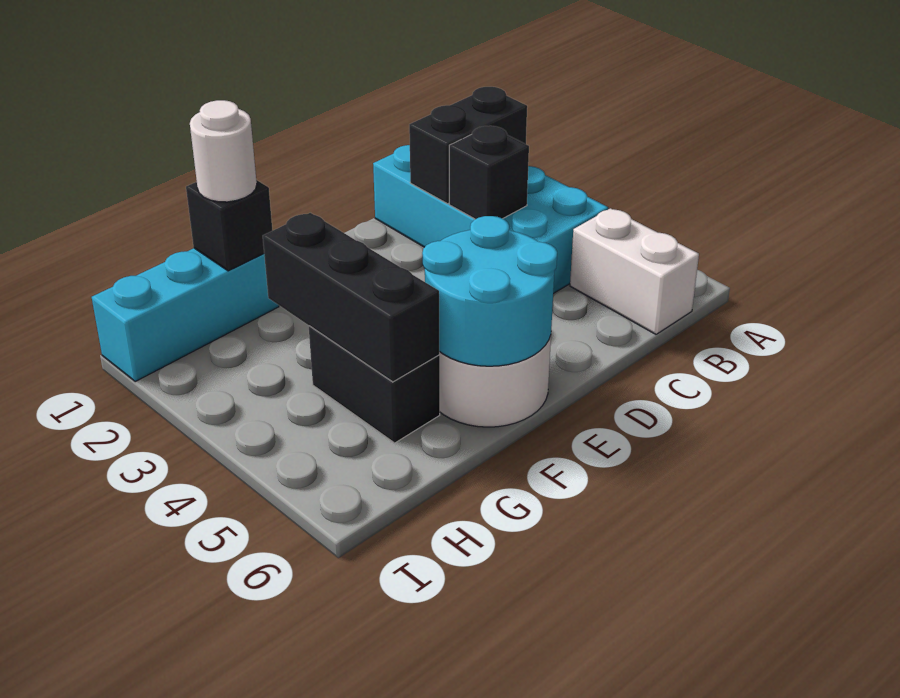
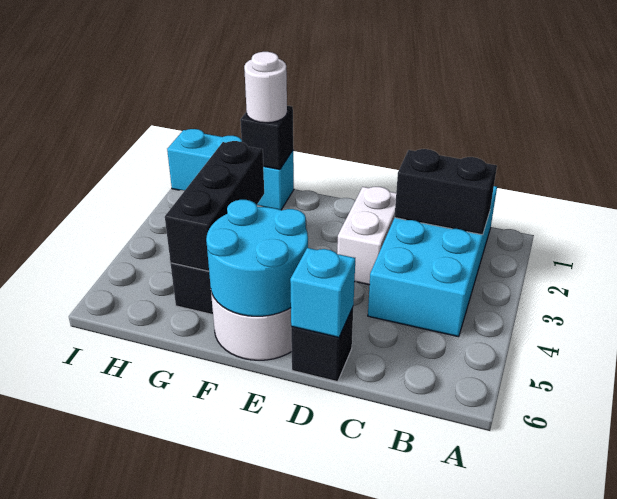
white brick B5:B6 level 1 -> white brick D2:D3 level 1
black brick C3 level 2 -> black brick D6 level 1
none -> cyan brick D6 level 2

